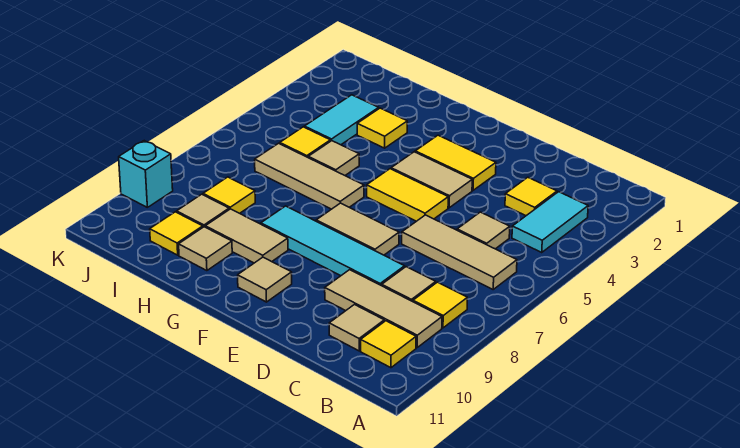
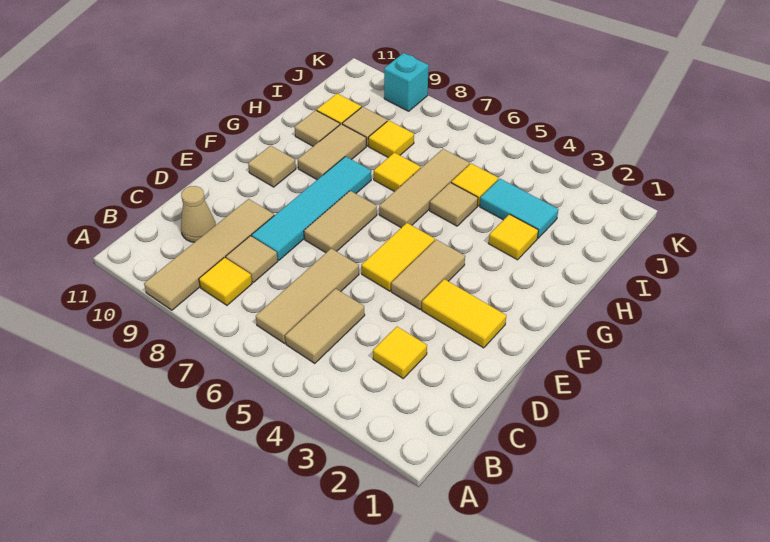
cyan tile B3:B4 level 1 -> none
tan tile B9:D9 level 1 -> tan tile A9:D9 level 1
yellow tile B10 level 1 -> yellow tile H7 level 1
tan tile C5 level 1 -> tan tile B5:C5 level 1
tan tile C10 level 1 -> tan cone C10 level 1
yellow tile E3:F3 level 1 -> yellow tile E2:E3 level 1

